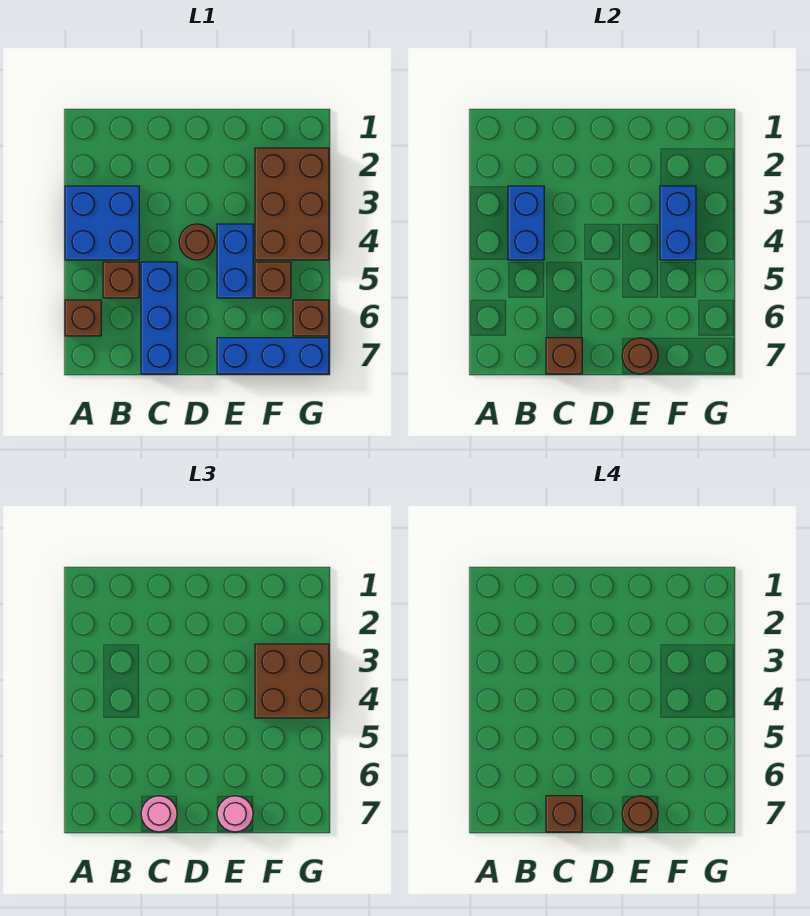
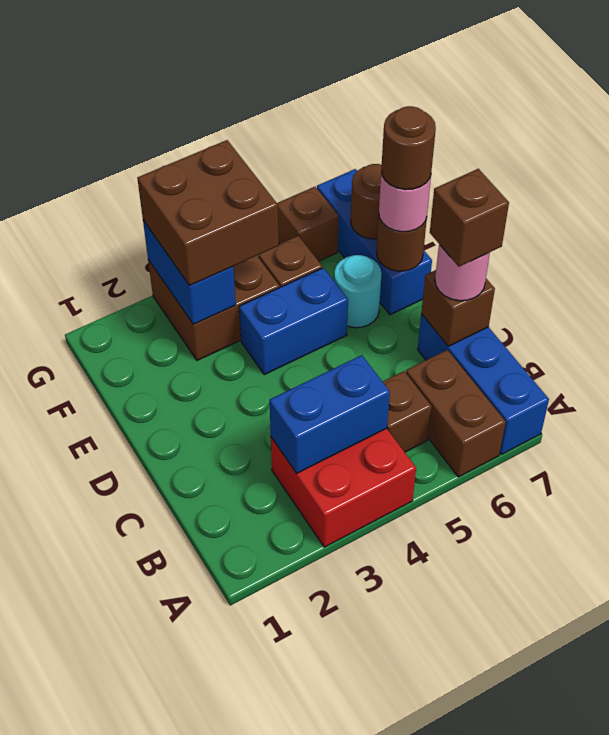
blue brick A3:B4 level 1 -> red brick A3:B4 level 1
brown brick A6 level 1 -> brown brick A6:B6 level 1
blue brick C5:C7 level 1 -> blue brick A7:C7 level 1
brown round brick D4 level 1 -> brown round brick F7 level 2
none -> cyan round brick E6 level 1
brown brick F2:G4 level 1 -> brown brick F3:G4 level 1
blue brick F3:F4 level 2 -> blue brick F3:G3 level 2

